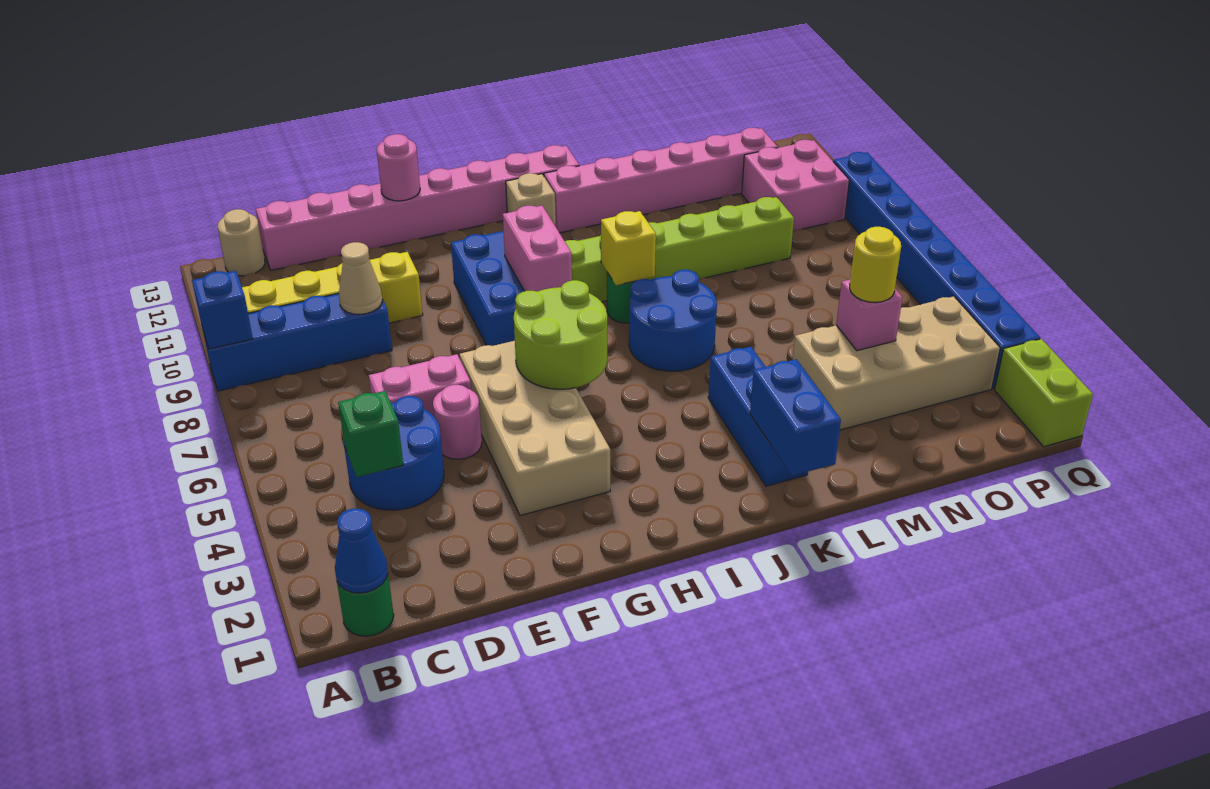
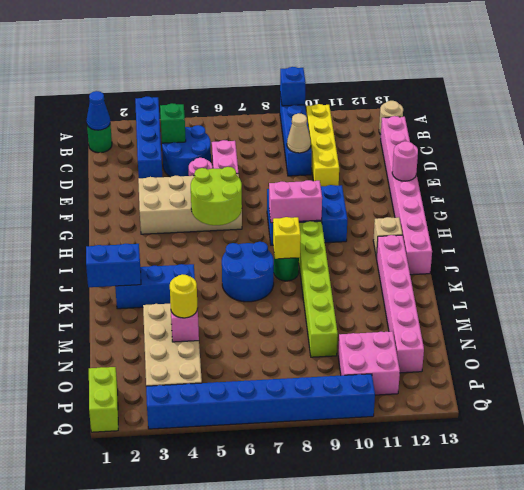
none -> blue brick A3:D3 level 1
lime brick Q1:Q2 level 1 -> lime brick P1:Q1 level 1

